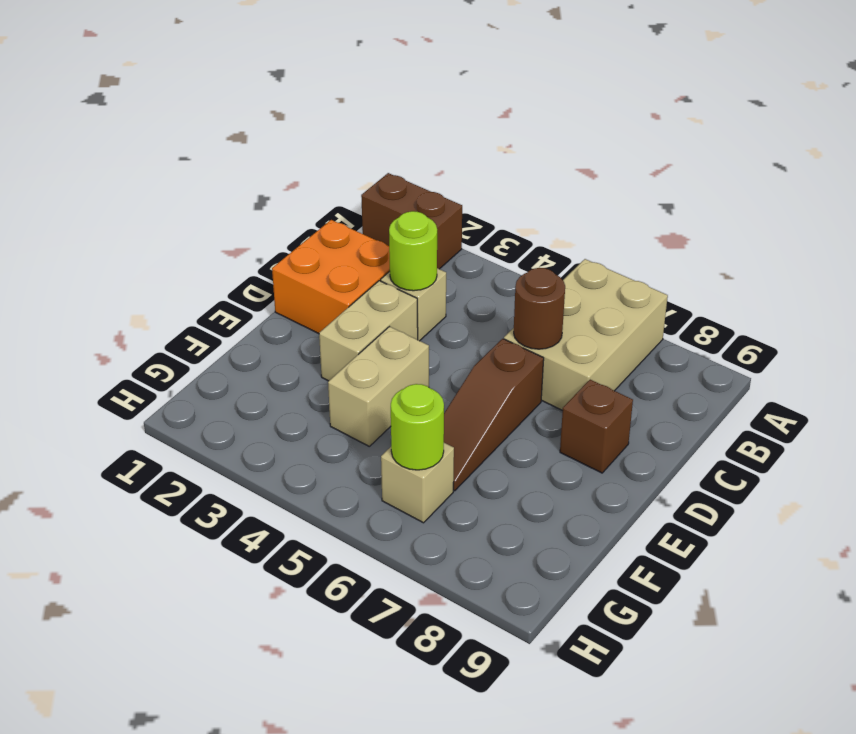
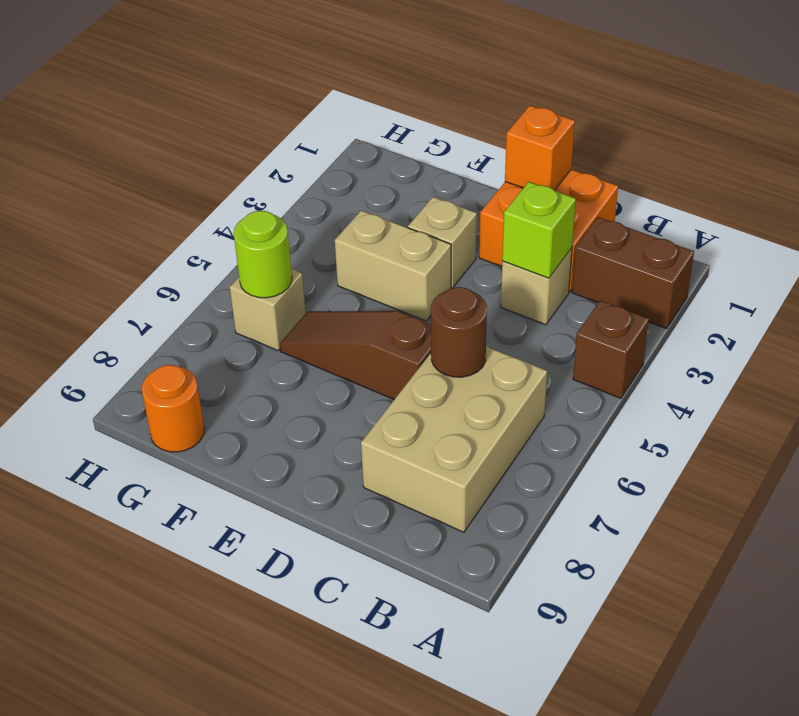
brown brick A1:A2 level 1 -> brown brick A2:B2 level 1
tan brick A6:C7 level 1 -> tan brick B6:C8 level 1
lime round brick C3 level 2 -> lime brick C3 level 2
none -> orange brick D1 level 2
tan brick D3:E3 level 1 -> tan brick E3 level 1
brown brick D8 level 1 -> brown brick A4 level 1
none -> orange round brick G9 level 1

